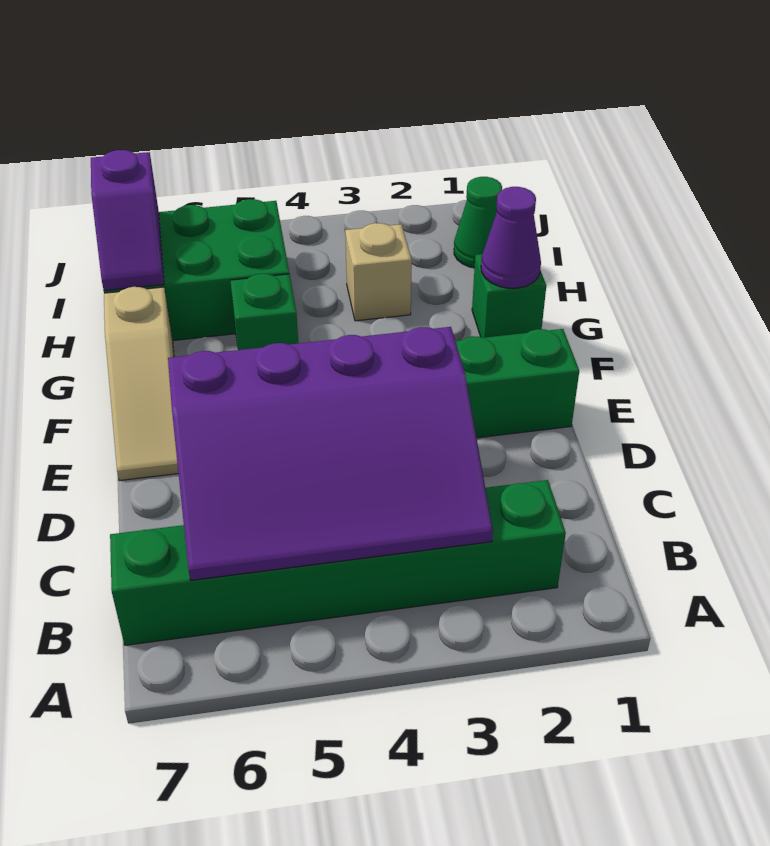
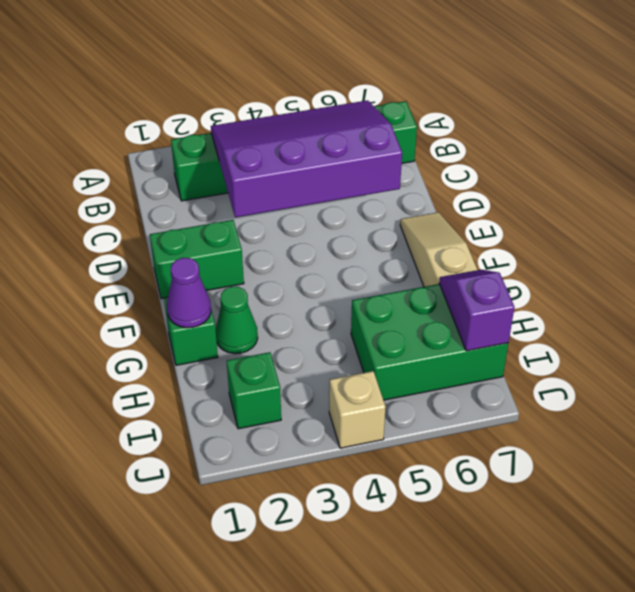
green brick G5 level 1 -> green brick I2 level 1
tan brick H3 level 1 -> tan brick J4 level 1
green cone I1 level 1 -> green cone G2 level 1

